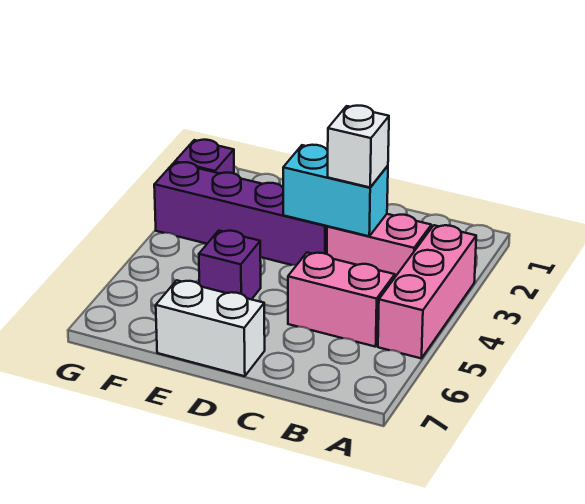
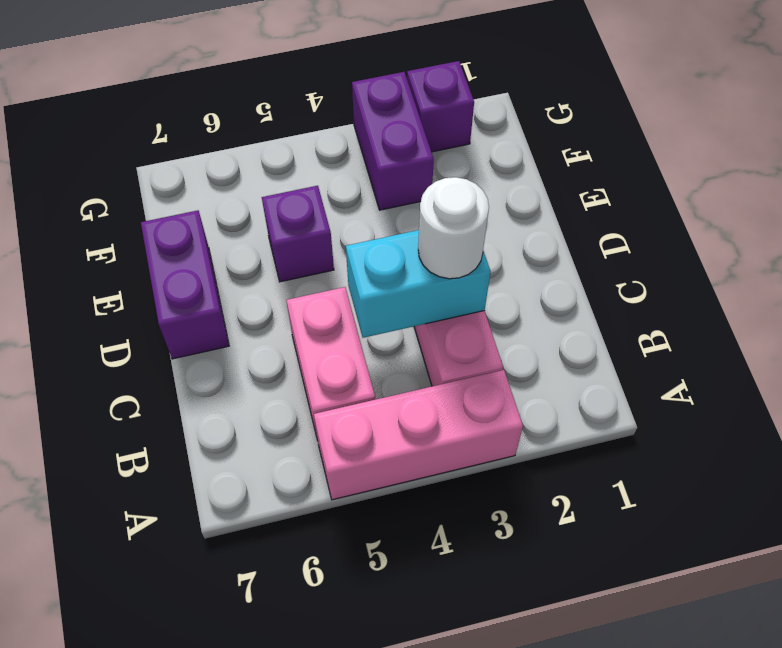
cyan brick C3:D3 level 2 -> cyan brick C3:C4 level 2
white brick C3 level 3 -> white round brick C3 level 3
purple brick D3:G3 level 1 -> purple brick F3:G3 level 1
white brick D7:E7 level 1 -> purple brick D7:E7 level 1

